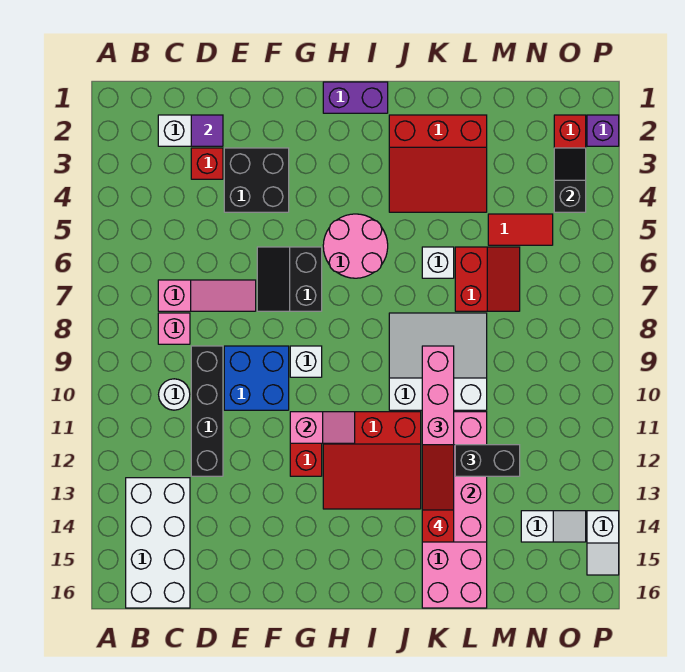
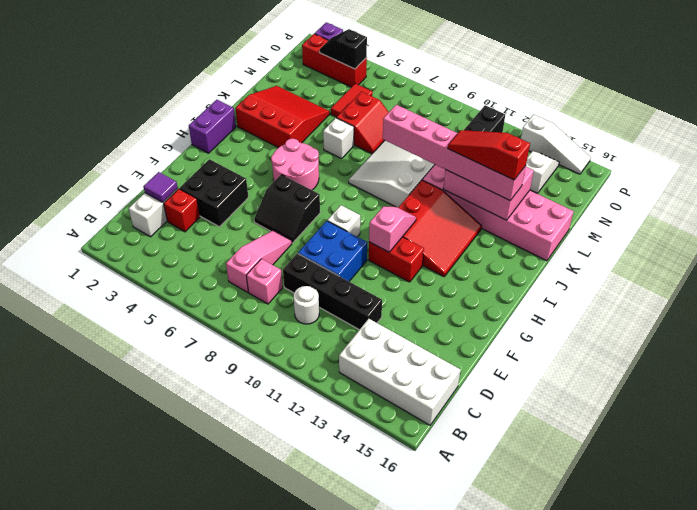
red slope J2:L4 level 1 top 2 -> red slope J2:L4 level 1 top J
red slope L6:M7 level 1 top L -> red slope L6:M7 level 1 top 6
white slope P14:P15 level 1 top 14 -> white slope P13:P15 level 1 top 13

